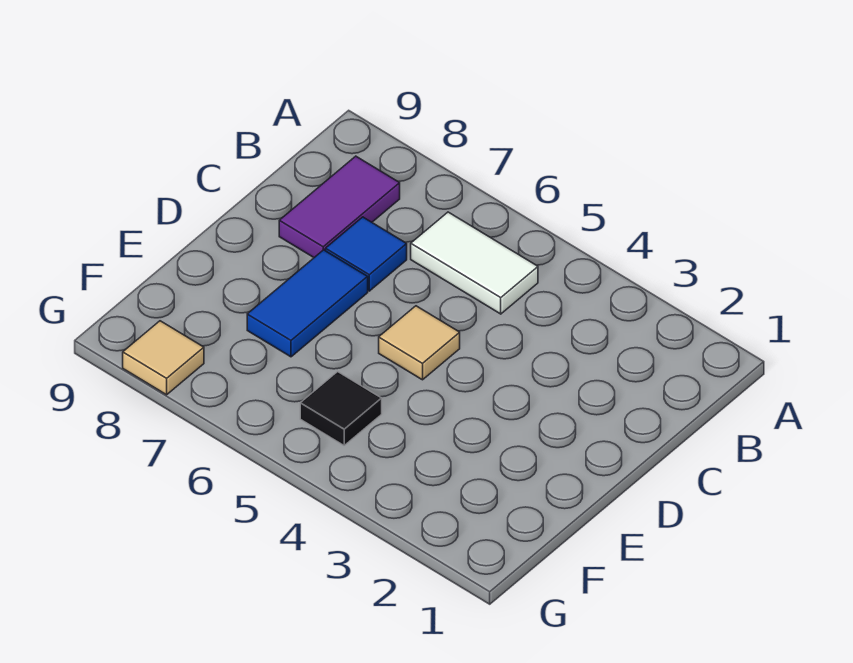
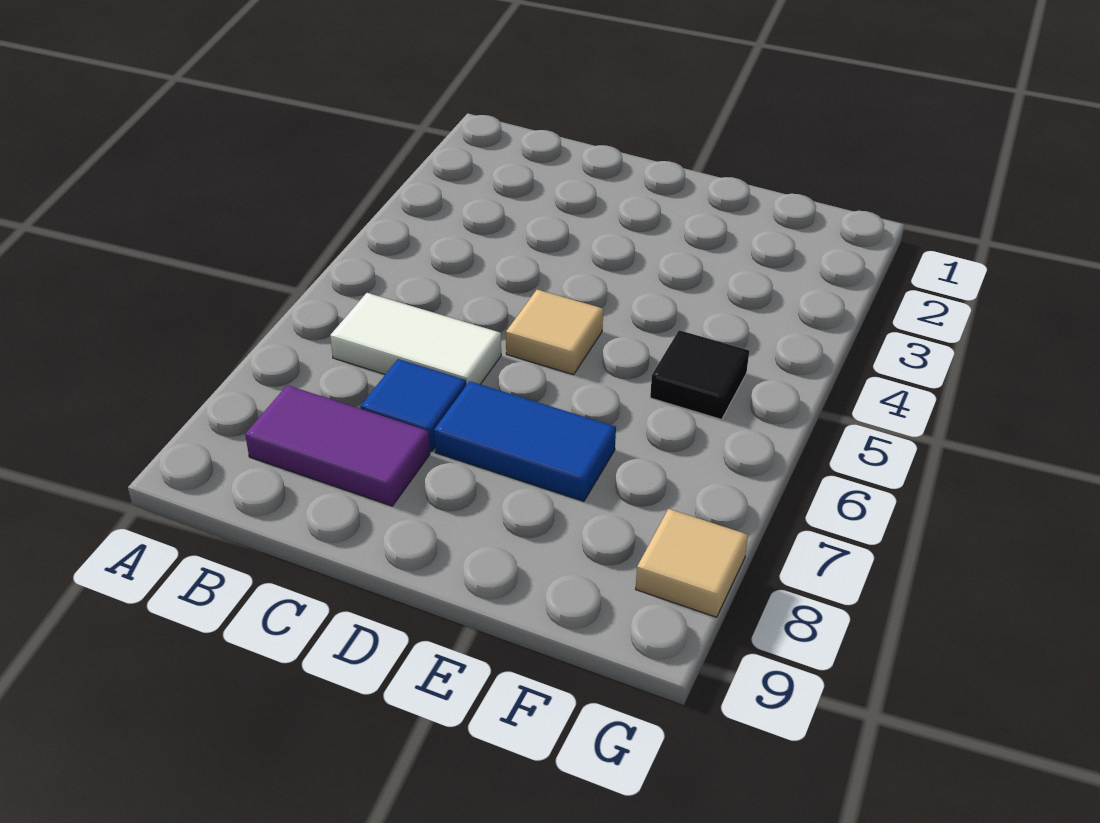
white tile B5:B6 level 1 -> white tile B6:C6 level 1

